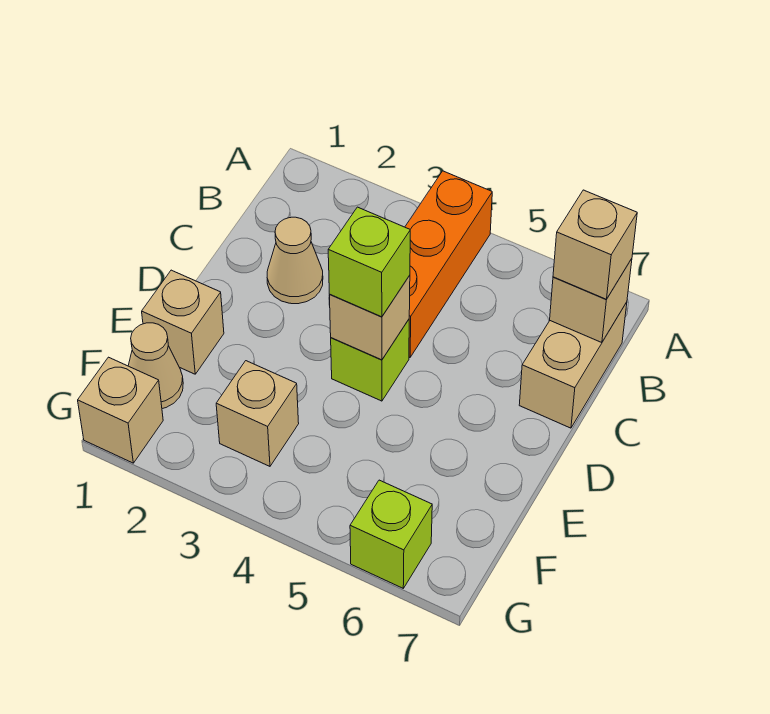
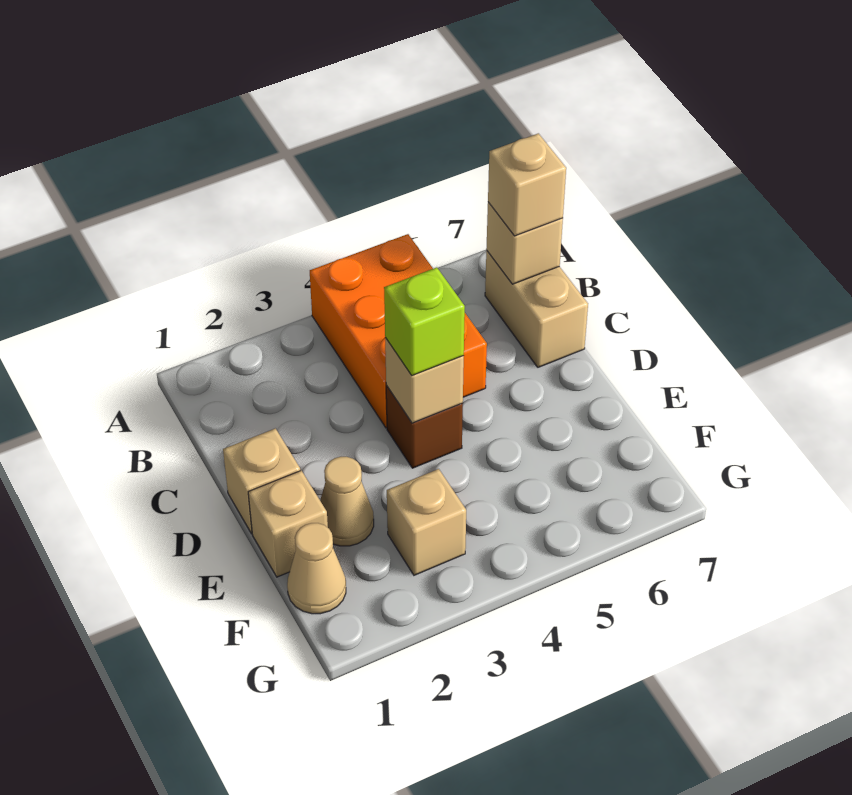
orange brick A4:C4 level 1 -> orange brick A4:C5 level 1
tan cone C2 level 1 -> tan cone E2 level 1
lime brick D4 level 1 -> brown brick D4 level 1
tan brick G1 level 1 -> tan brick D1 level 1
lime brick G6 level 1 -> none

